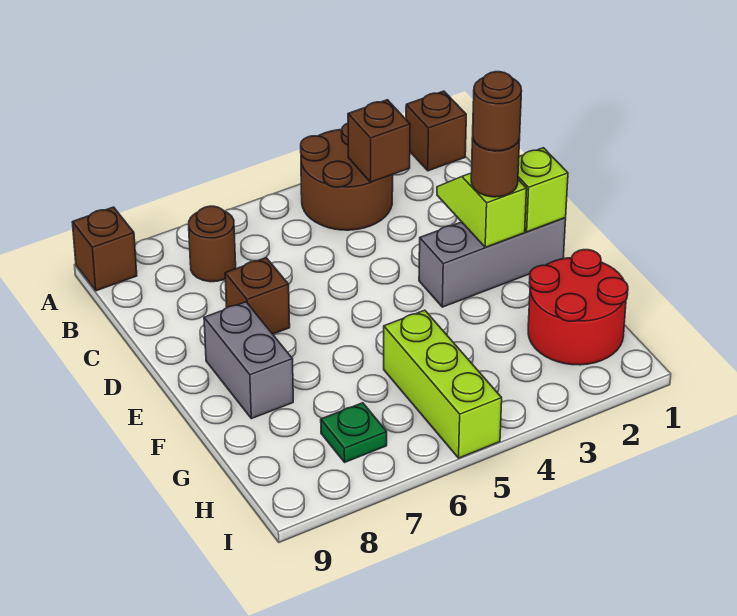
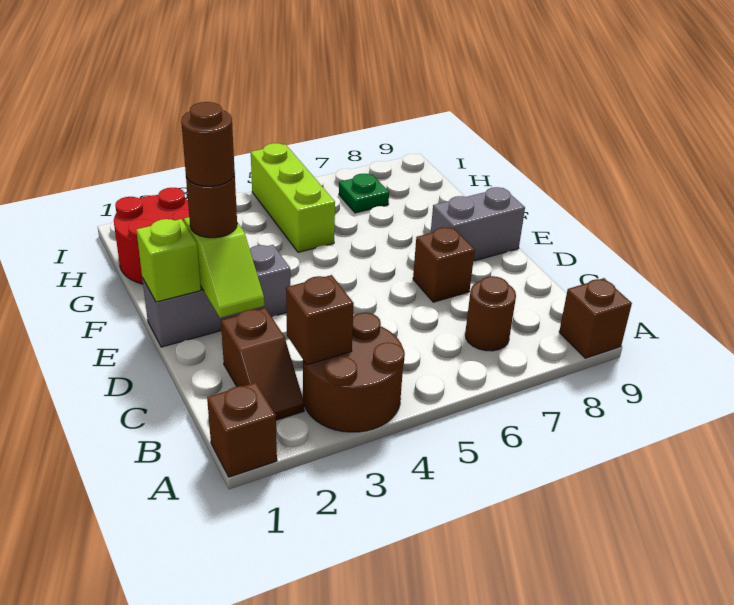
none -> brown slope B2:C2 level 1 top C
grey brick E8:F8 level 1 -> grey brick E8:E9 level 1

